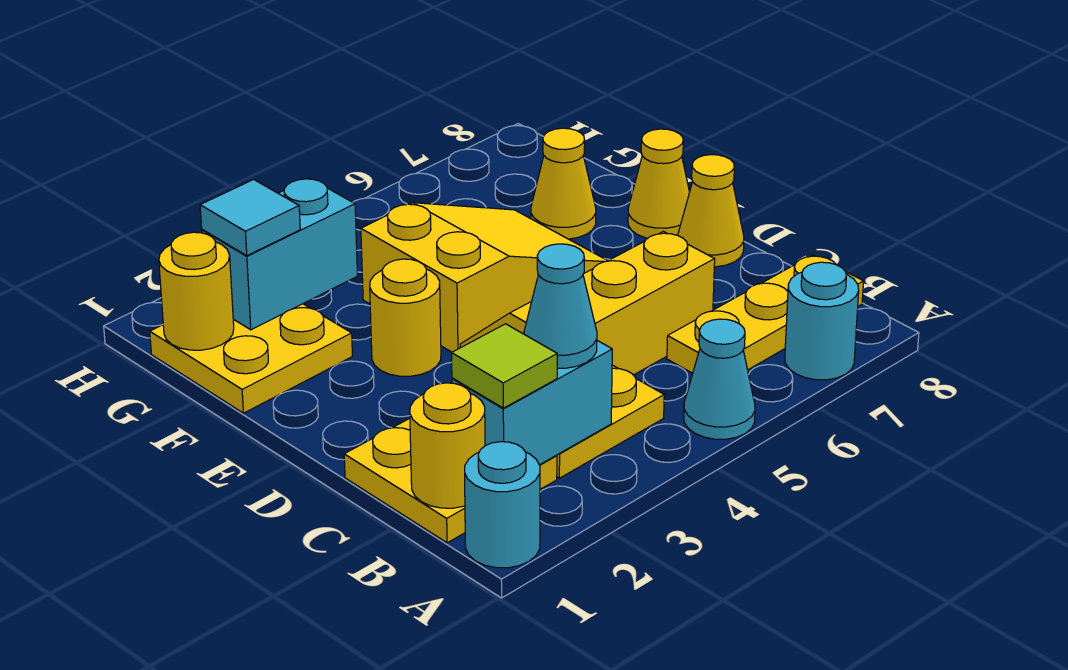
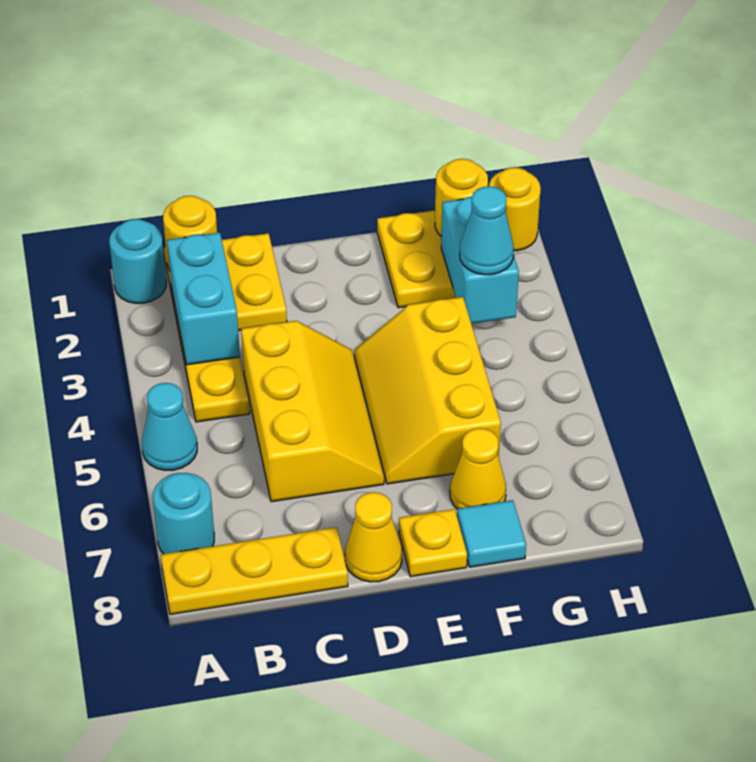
lime tile B2 level 3 -> none
cyan cone B3 level 3 -> cyan cone G3 level 3
yellow plate B6:B8 level 1 -> yellow plate A8:C8 level 1
yellow round brick E3 level 1 -> yellow round brick H1 level 1
yellow slope E4:F6 level 1 top 4 -> yellow slope E4:F6 level 1 top F
yellow cone E8 level 1 -> yellow plate E8 level 1
cyan tile G2 level 3 -> cyan tile F8 level 1

